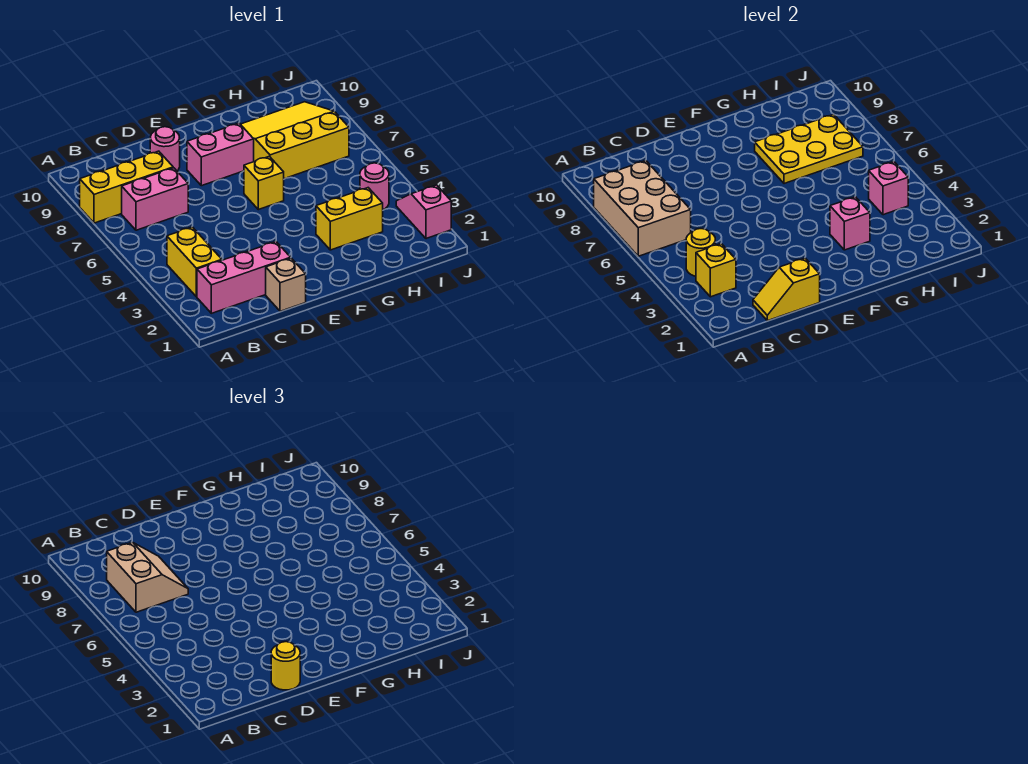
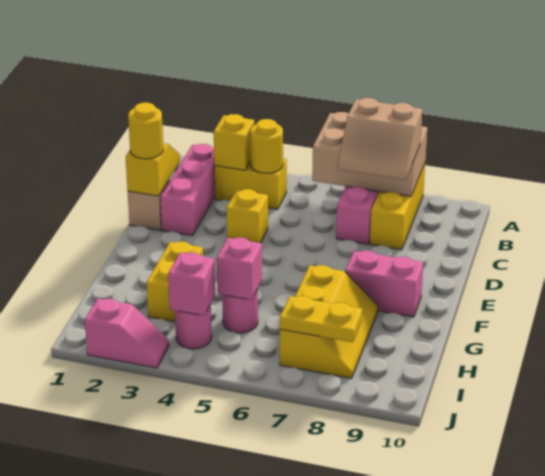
pink round brick D9 level 1 -> pink round brick H5 level 1
pink brick E8:F8 level 1 -> pink brick F8:F9 level 1
yellow brick F6 level 1 -> yellow brick D4 level 1
pink brick G3 level 2 -> pink brick H5 level 2
yellow slope G7:I9 level 1 top 7 -> yellow slope G7:I8 level 1 top 7
yellow plate G7:I8 level 2 -> yellow plate I7:I8 level 2

